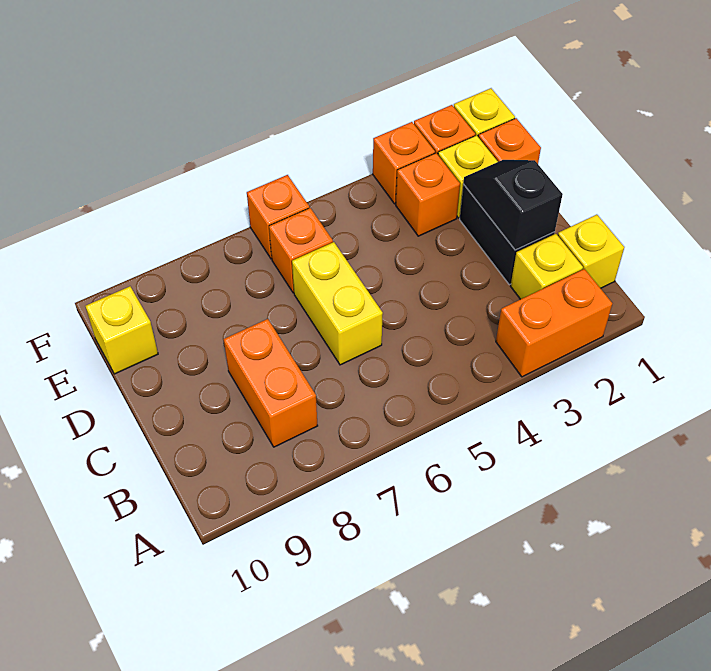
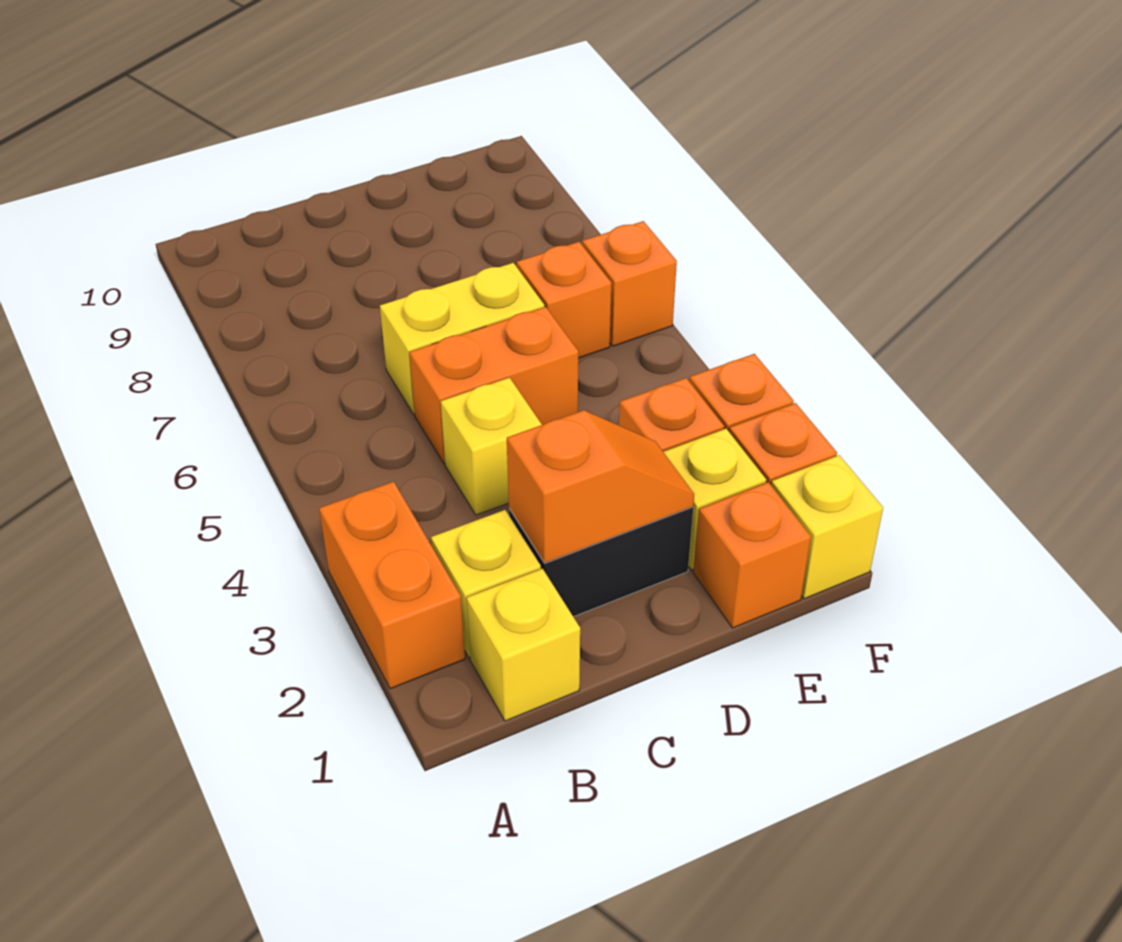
orange brick B8:C8 level 1 -> orange brick C5:D5 level 1
black slope C2:D2 level 2 top C -> orange slope C2:D2 level 2 top C
yellow brick E10 level 1 -> yellow brick C4 level 1

